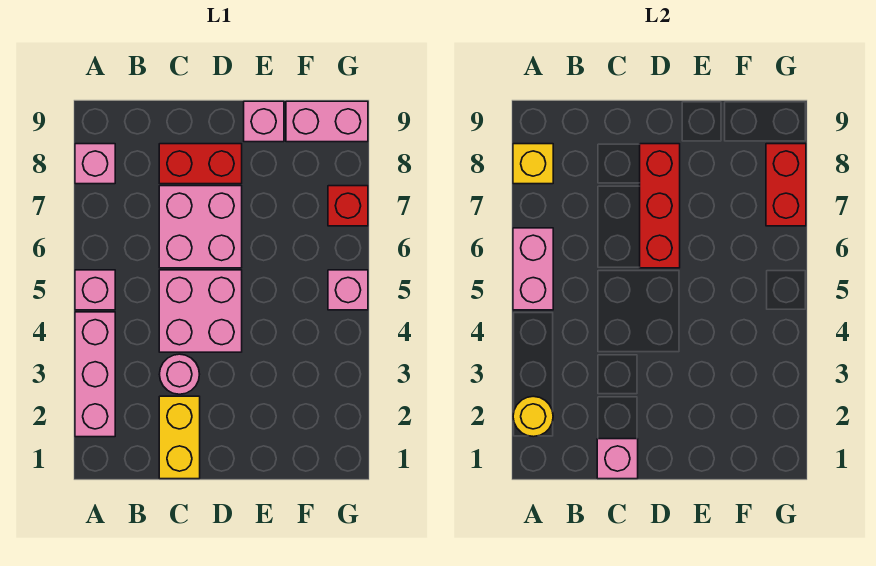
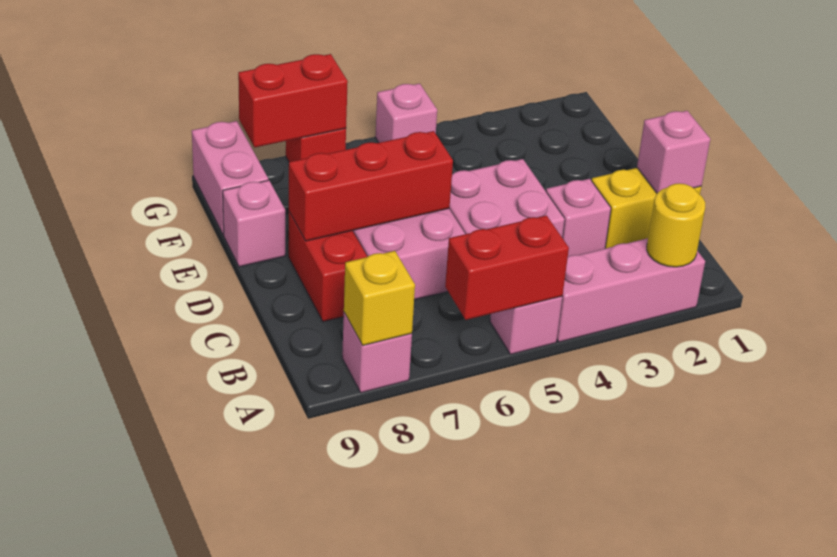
pink brick A5:A6 level 2 -> red brick A5:A6 level 2
pink round brick C3 level 1 -> pink brick C3 level 1

